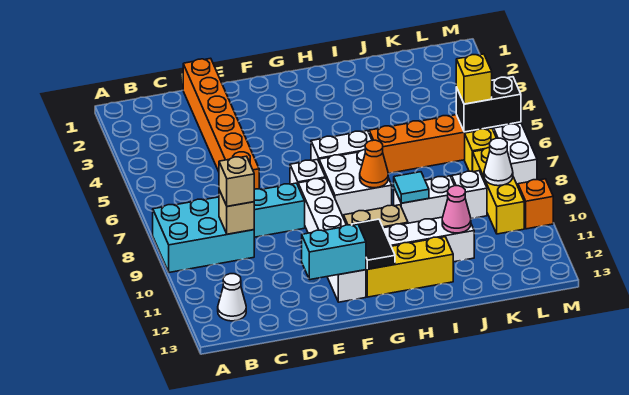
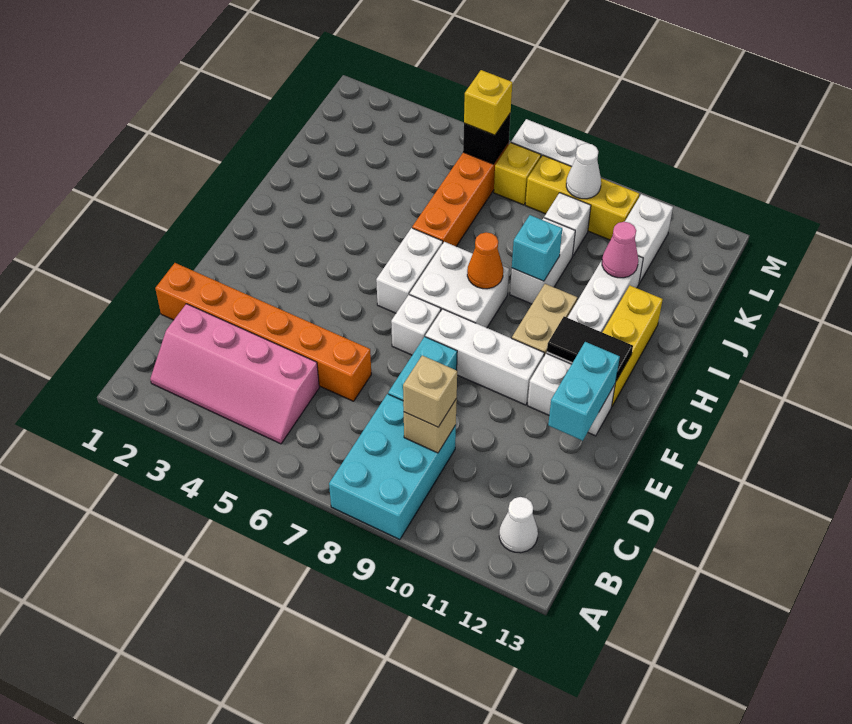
none -> pink slope B2:C5 level 1 top C
cyan tile I9 level 2 -> cyan brick I9 level 2
none -> white brick K11:L11 level 1
black brick L6:M6 level 2 -> black brick L6 level 2
orange brick M10 level 1 -> none

